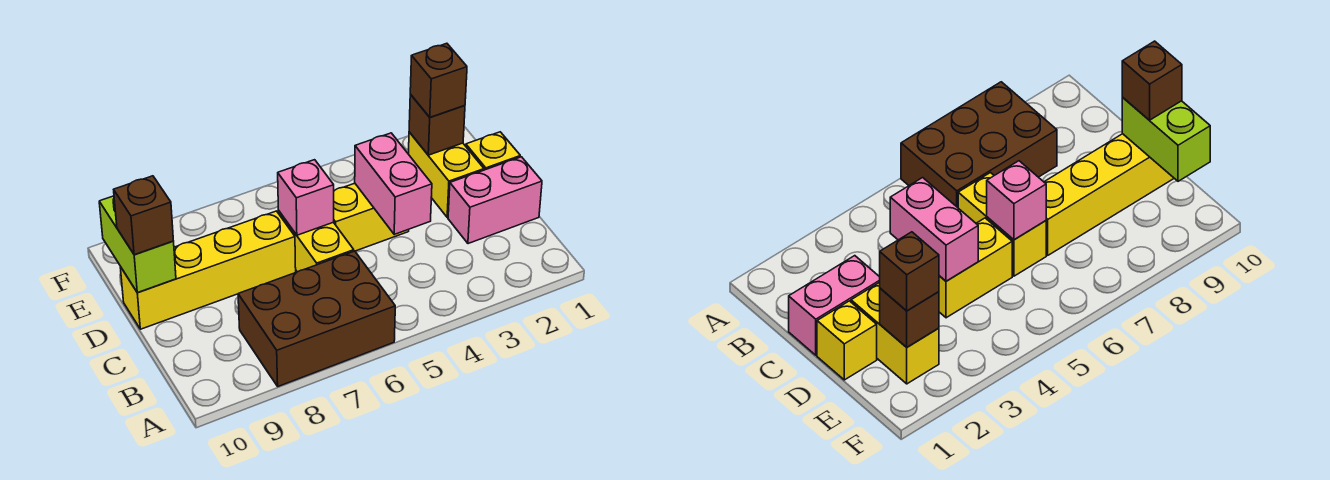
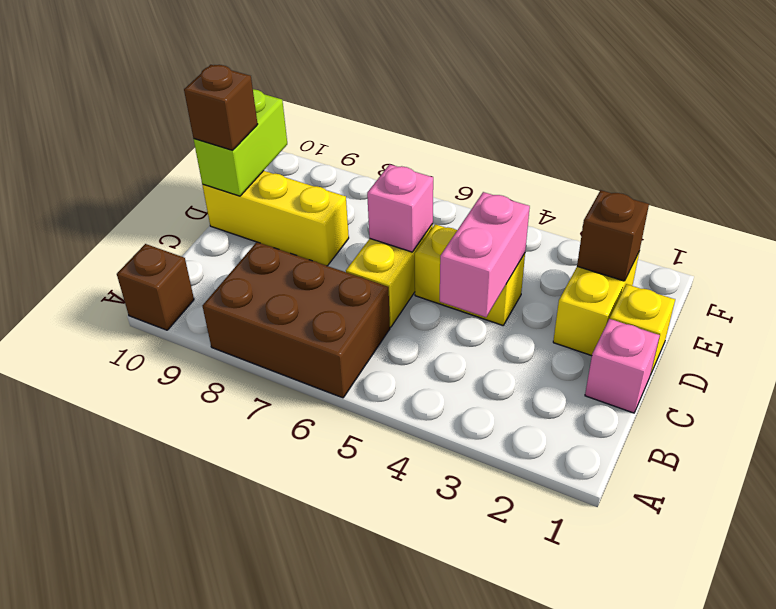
pink brick C1:C2 level 1 -> pink brick C1 level 1
yellow brick D7:D10 level 1 -> yellow brick D8:D10 level 1
brown brick E2 level 3 -> brown brick A10 level 1

